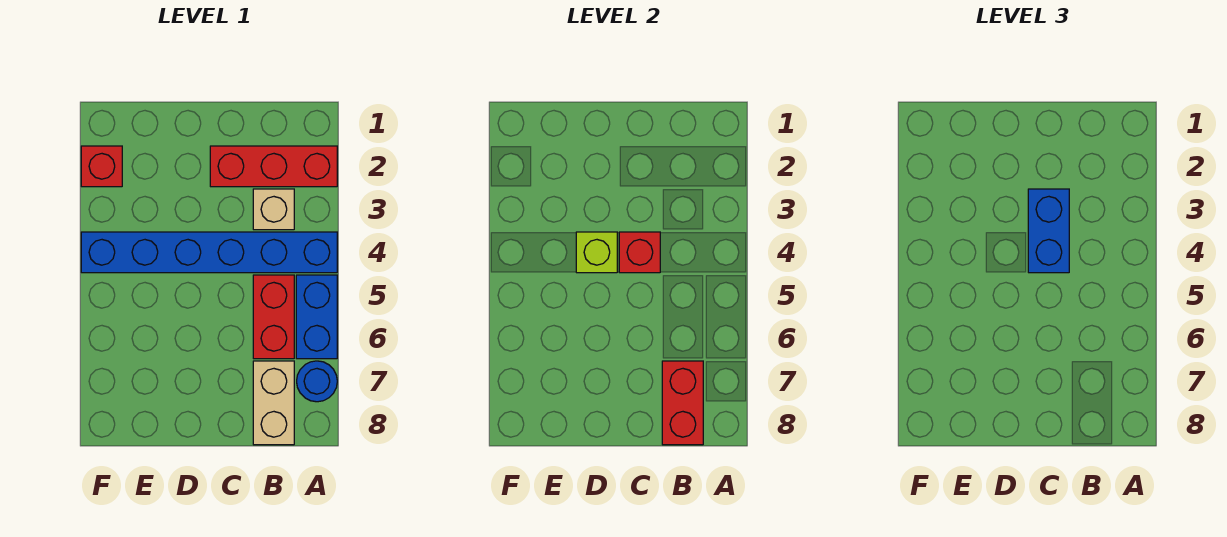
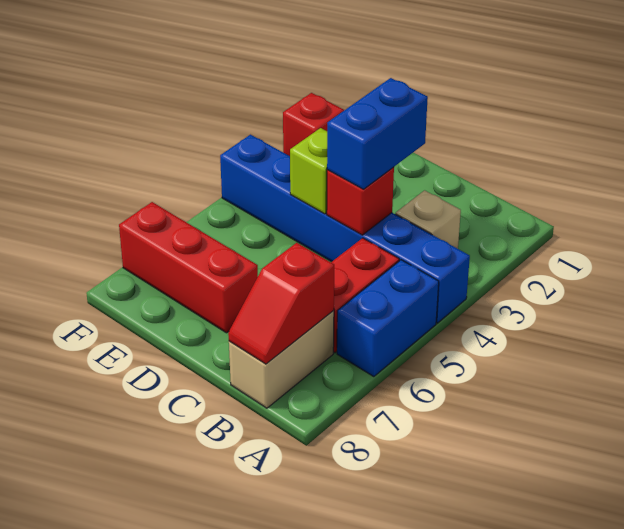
red brick A2:C2 level 1 -> red brick D7:F7 level 1
blue round brick A7 level 1 -> none
red brick B7:B8 level 2 -> red slope B7:B8 level 2 top 7

